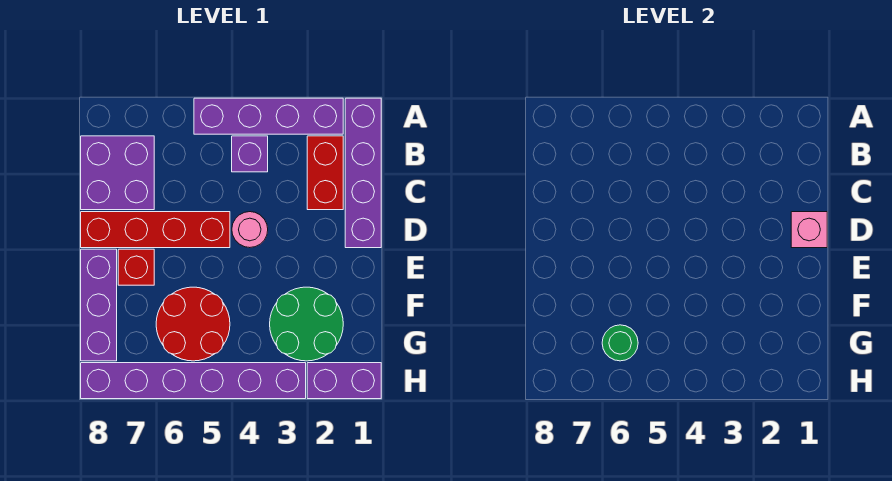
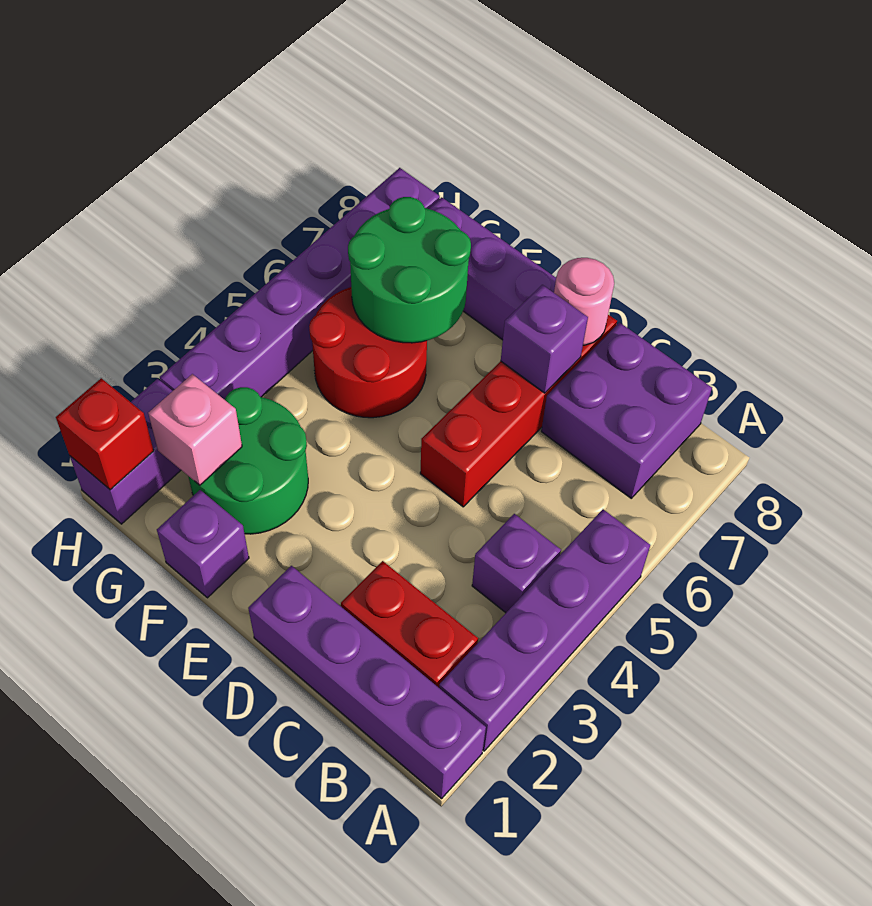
pink brick D1 level 2 -> pink brick G2 level 2
pink round brick D4 level 1 -> pink round brick D8 level 2
none -> purple brick D7 level 2
red brick E7 level 1 -> red brick H1 level 2
none -> purple brick F1 level 1
green round brick G6 level 2 -> green round brick F6:G7 level 2

